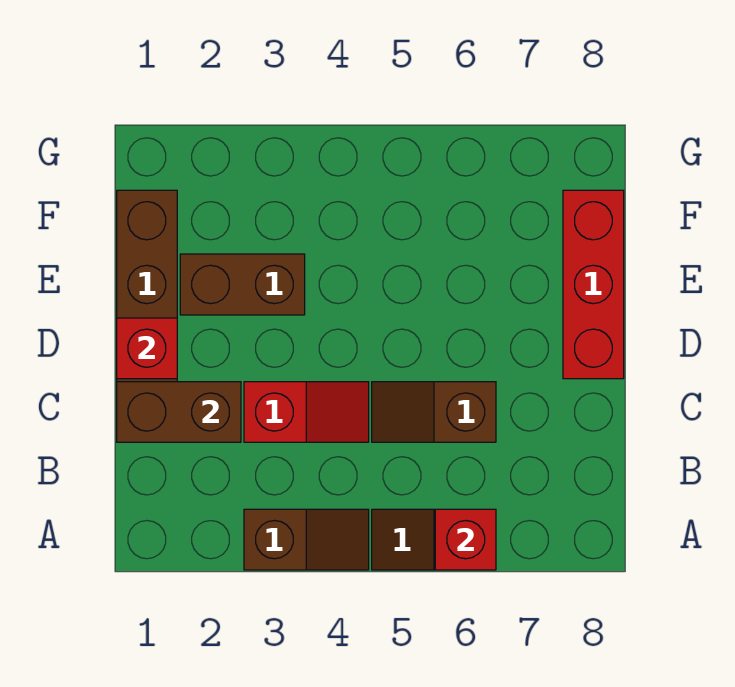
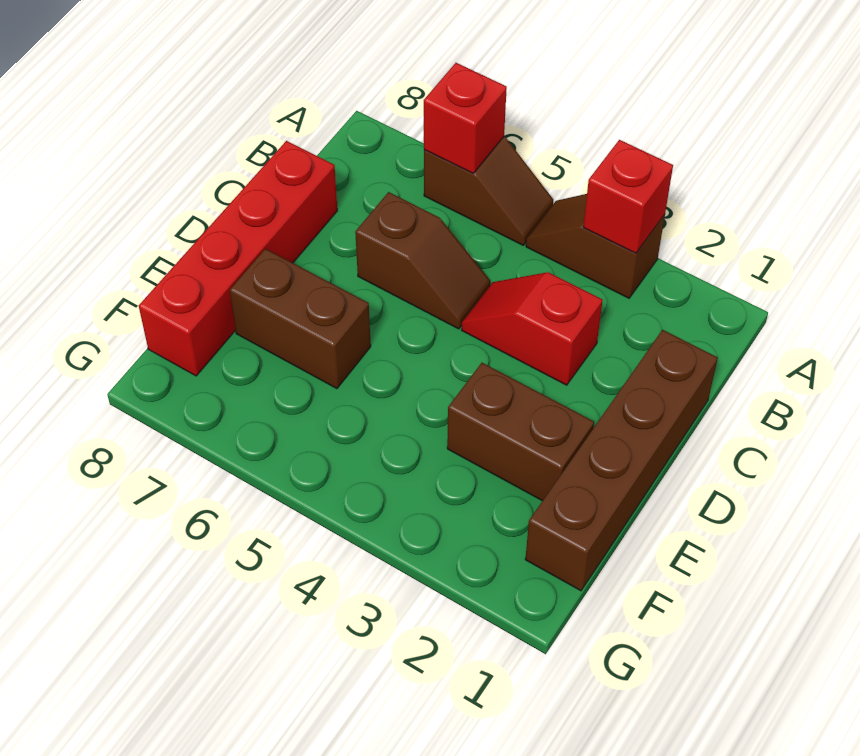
brown brick C1:C2 level 2 -> brown brick E6:E7 level 1
red brick D1 level 2 -> red brick A3 level 2
red brick D8:F8 level 1 -> red brick C8:F8 level 1

